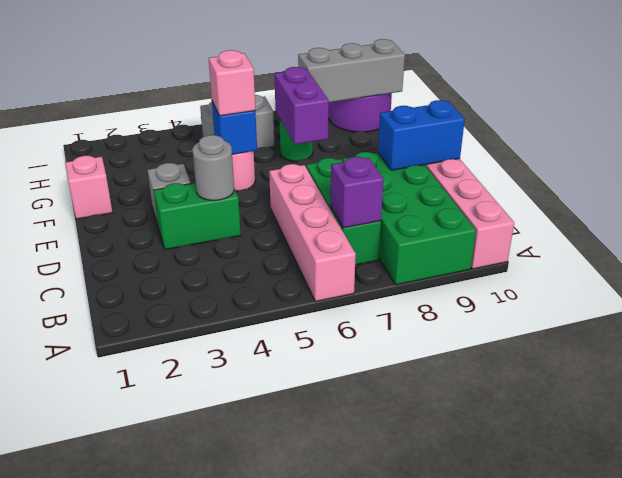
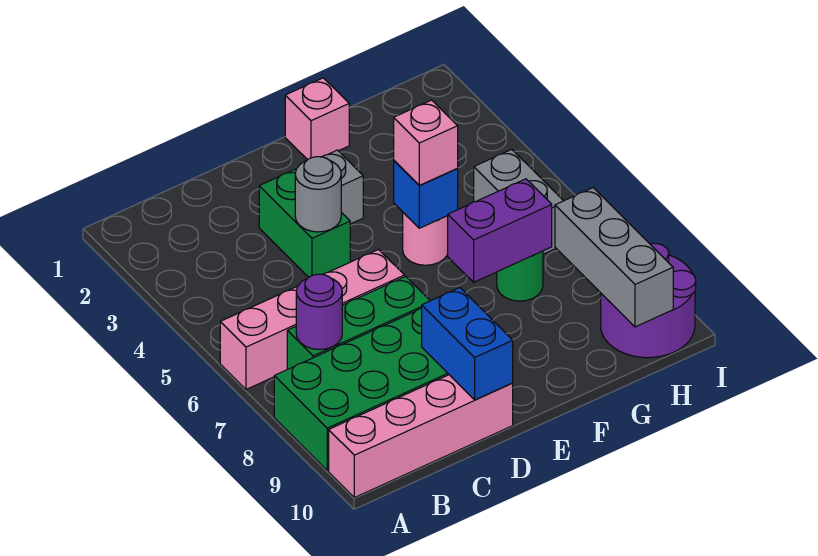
purple brick B7 level 2 -> purple round brick B7 level 2

